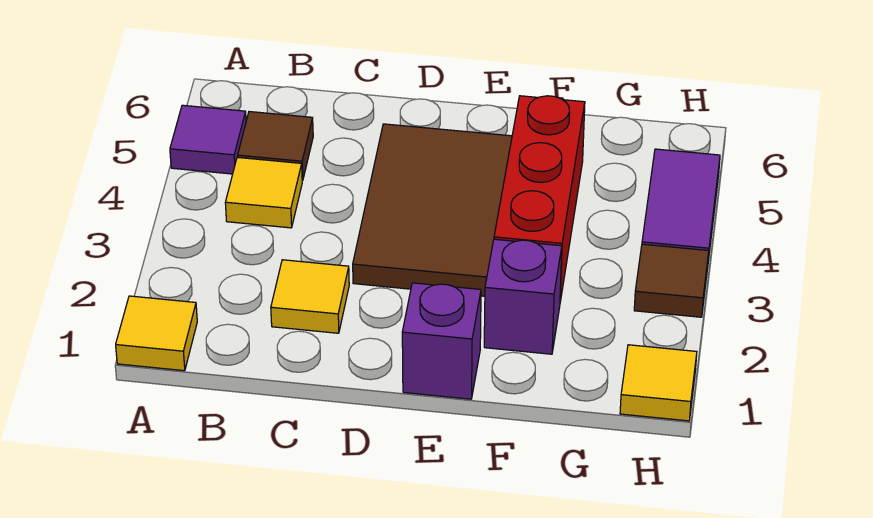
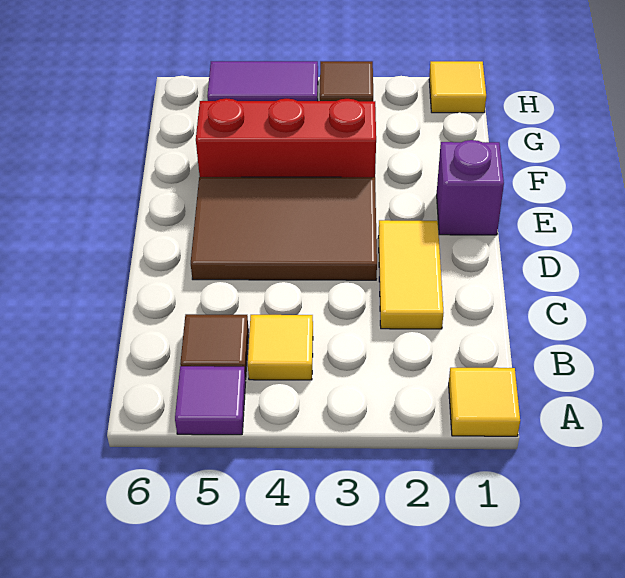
yellow tile C2 level 1 -> yellow tile C2:D2 level 1
purple brick F2 level 1 -> none

